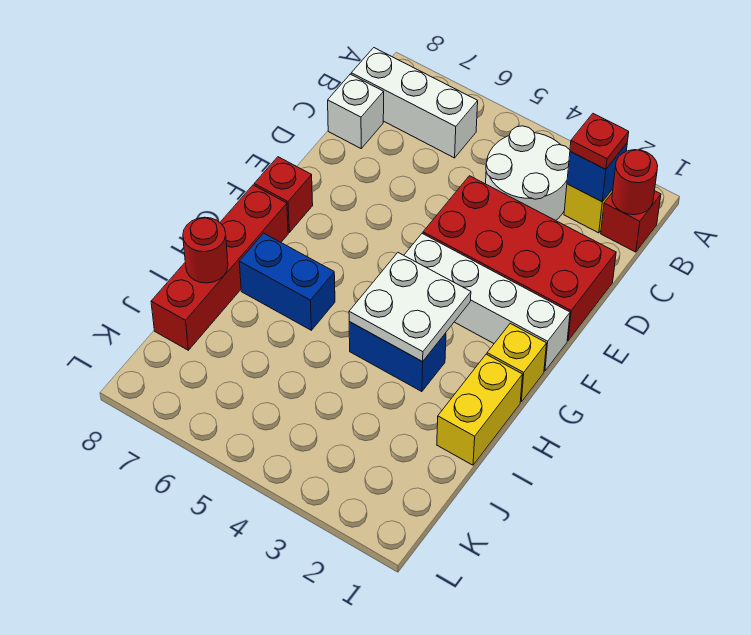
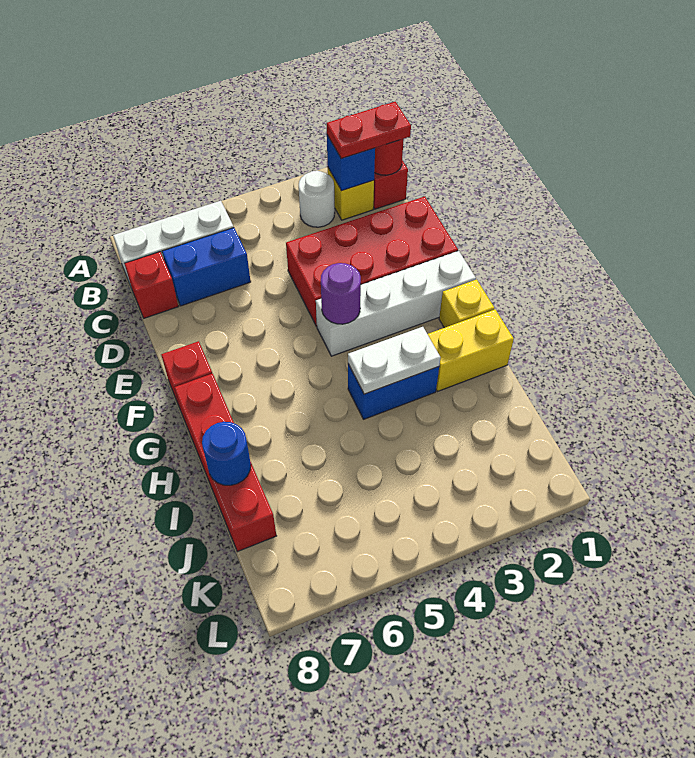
red plate B2 level 3 -> red plate B1:B2 level 3
white round brick B3:C4 level 1 -> white round brick B3 level 1
white brick C8 level 1 -> red brick C8 level 1
none -> purple round brick F4 level 2
white plate G3:H4 level 2 -> white plate H3:H4 level 2
yellow brick H1:I1 level 1 -> yellow brick H1:H2 level 1
blue brick H6:H7 level 1 -> blue brick C6:C7 level 1
red round brick I8 level 2 -> blue round brick I8 level 2

